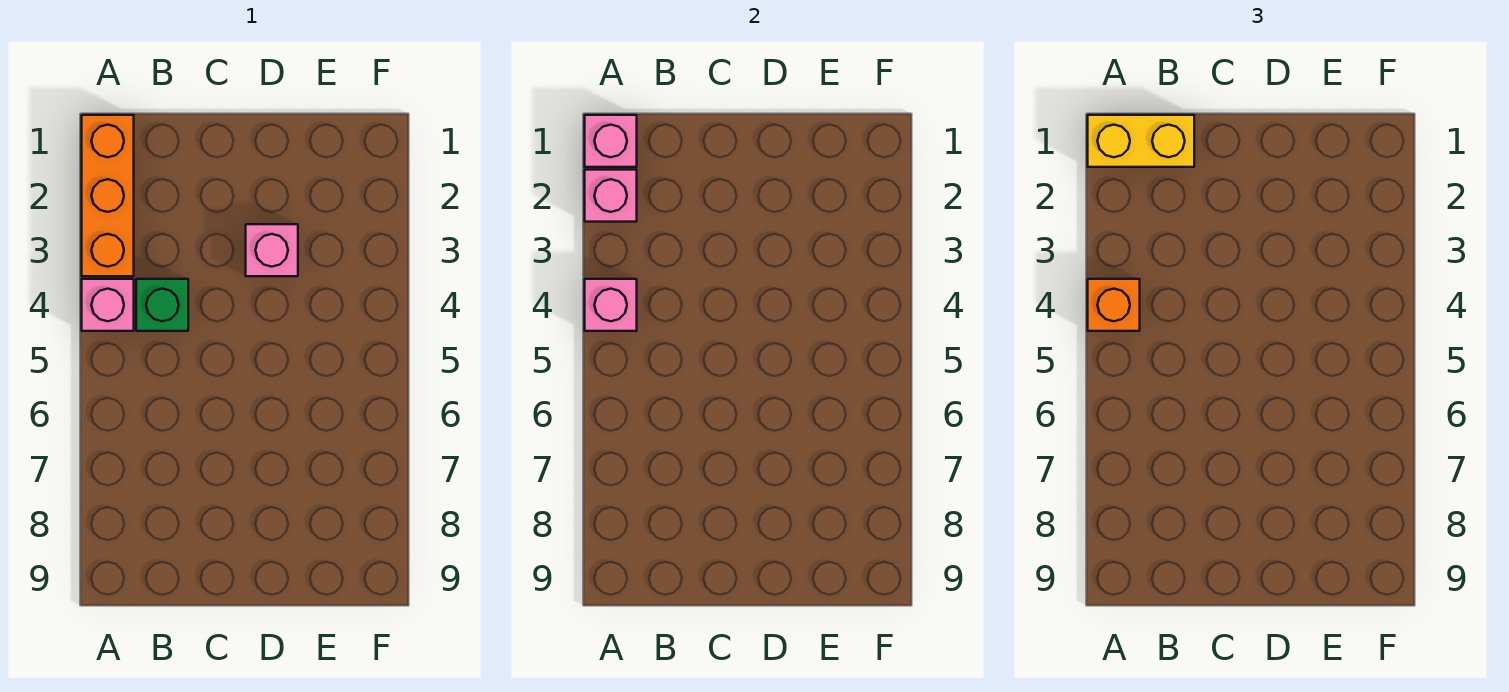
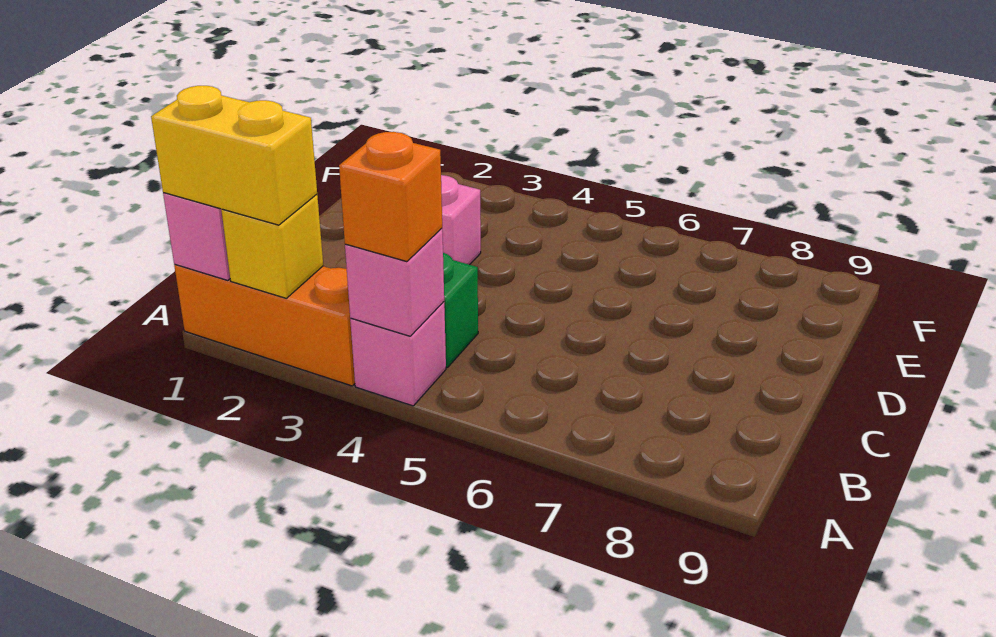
yellow brick A1:B1 level 3 -> yellow brick A1:A2 level 3
pink brick A2 level 2 -> yellow brick A2 level 2

